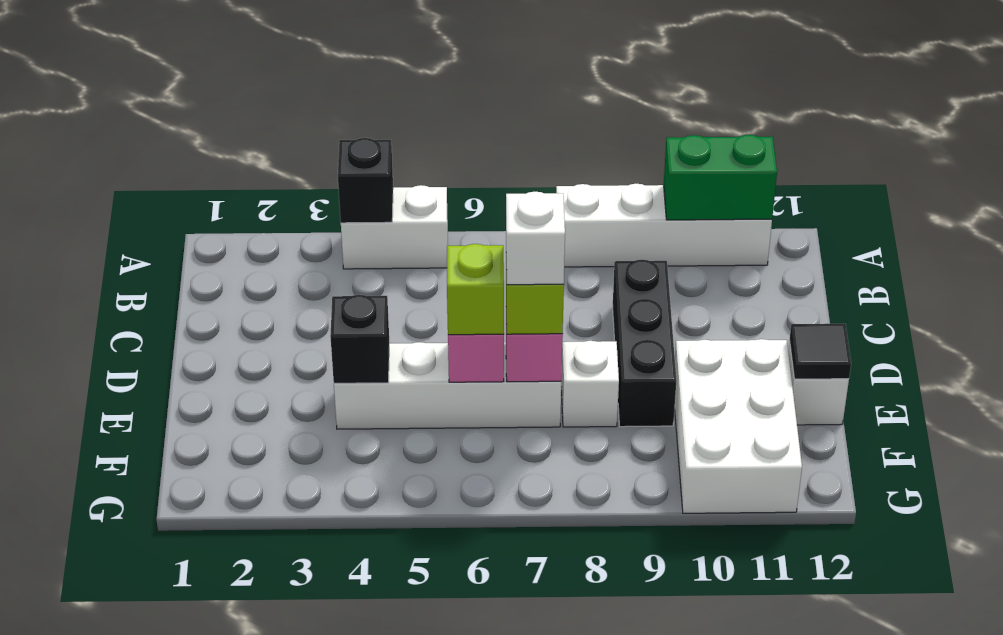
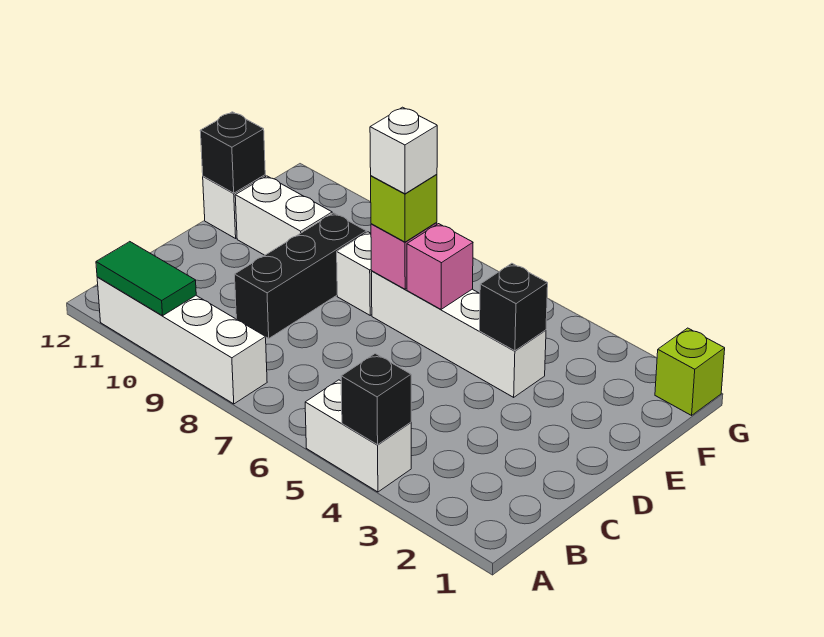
green brick A10:A11 level 2 -> green tile A10:A11 level 2
lime brick E6 level 3 -> lime brick G1 level 1
white brick E10:G11 level 1 -> white brick E10:E11 level 1
black tile E12 level 2 -> black brick E12 level 2

